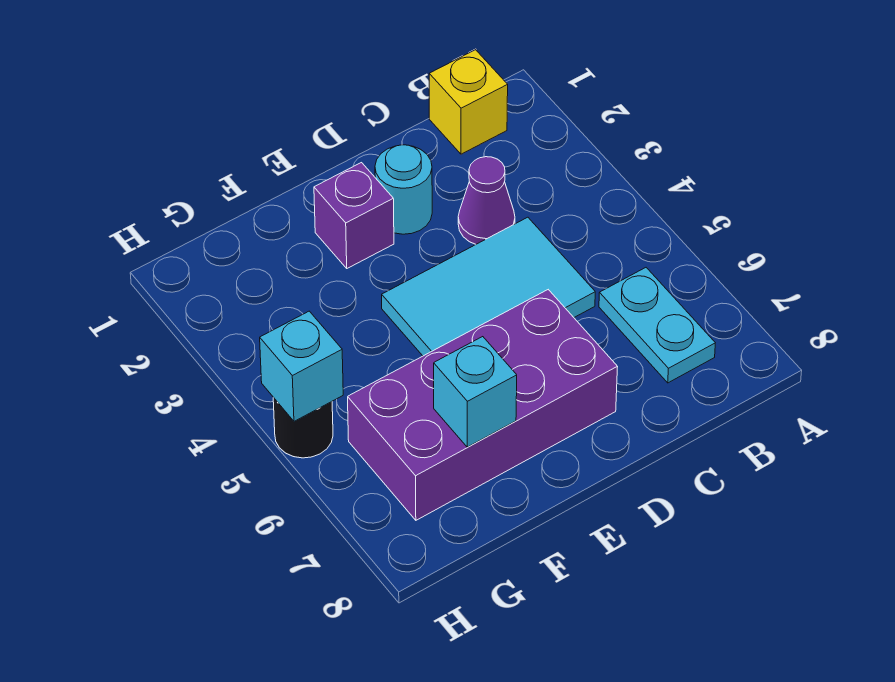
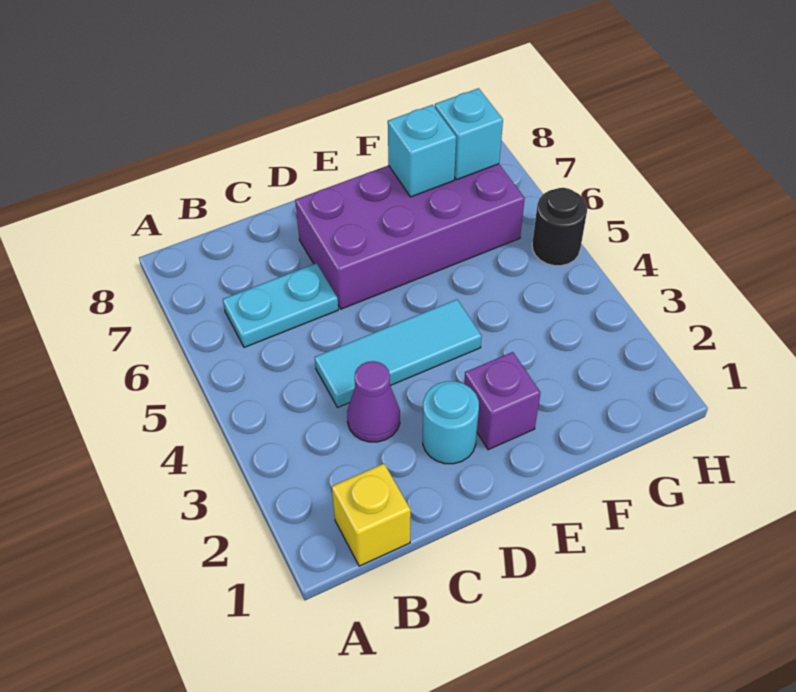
cyan plate B6:B7 level 1 -> cyan plate B6:C6 level 1
cyan tile C4:E5 level 1 -> cyan tile C4:E4 level 1
cyan brick H5 level 2 -> cyan brick G7 level 2

